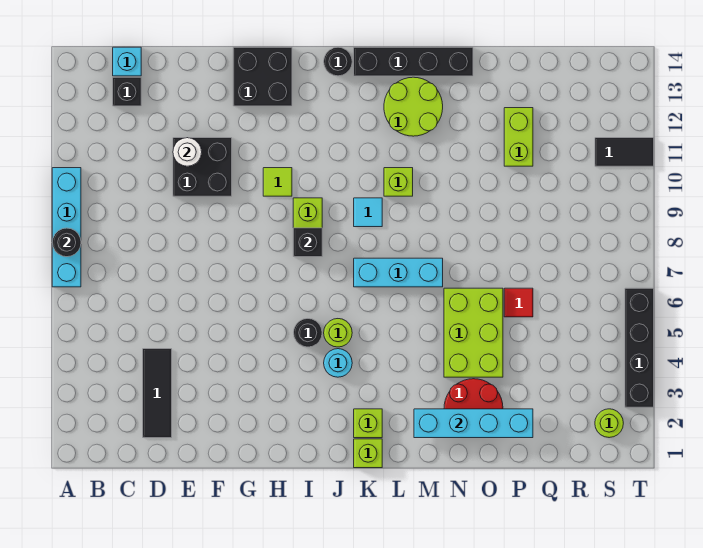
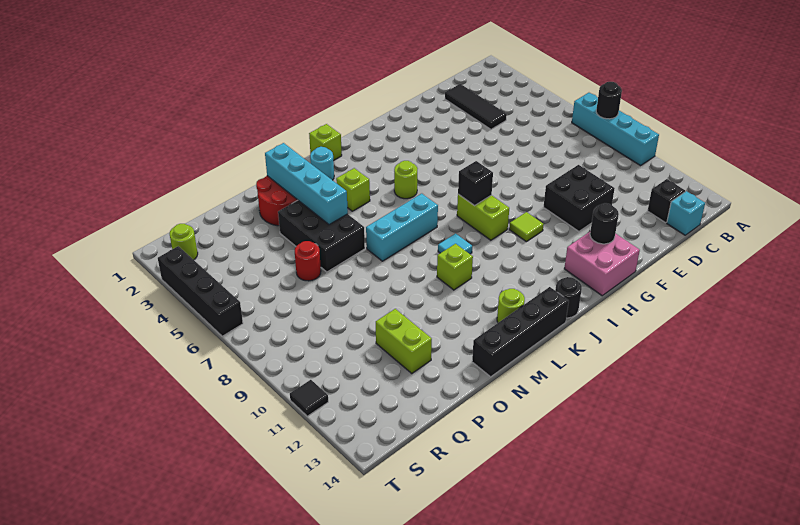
white round brick E11 level 2 -> none
black brick G13:H14 level 1 -> pink brick G13:H14 level 1
black round brick I5 level 1 -> black round brick G13 level 2
cyan round brick J4 level 1 -> cyan round brick L2 level 1
lime brick K2 level 1 -> lime brick L4 level 1
lime round brick L12:M13 level 1 -> lime round brick L13 level 1
cyan brick M2:P2 level 2 -> cyan brick N2:N5 level 2
lime brick N4:O6 level 1 -> black brick N4:O6 level 1
red tile P6 level 1 -> red round brick P6 level 1
black tile S11:T11 level 1 -> black tile T11 level 1

